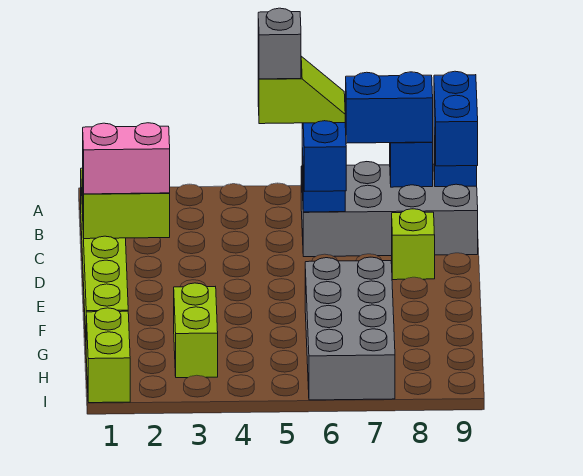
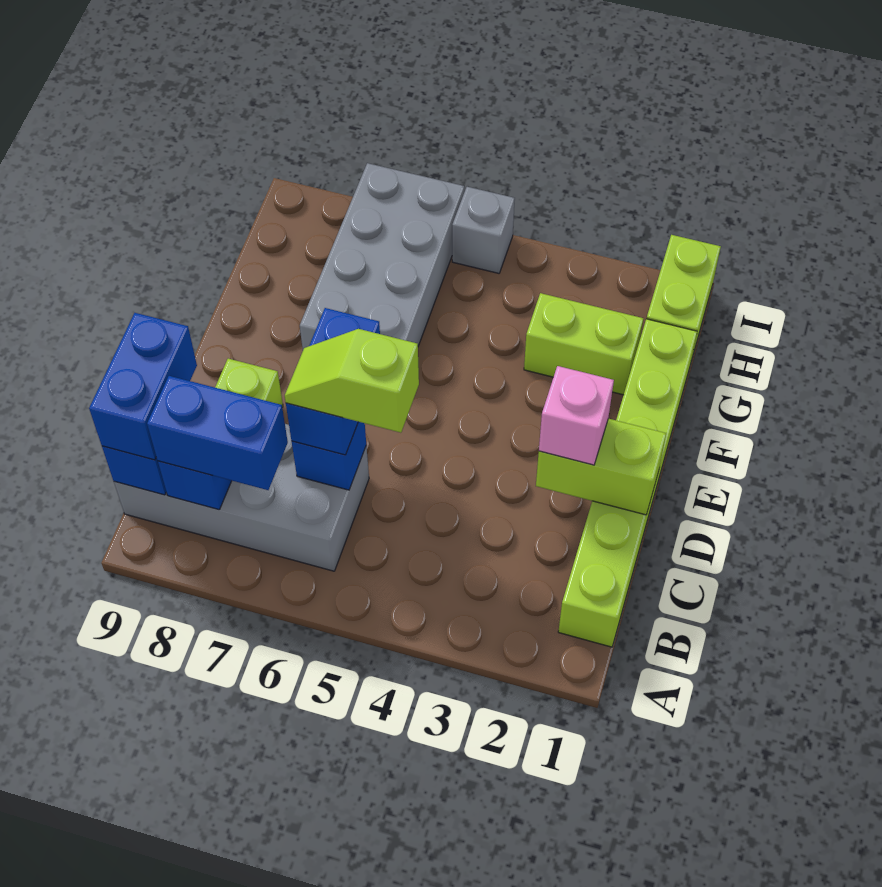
grey brick C5 level 5 -> grey brick I5 level 1
pink brick D1:D2 level 3 -> pink brick D2 level 3
lime brick G3:H3 level 1 -> lime brick G2:G3 level 1

